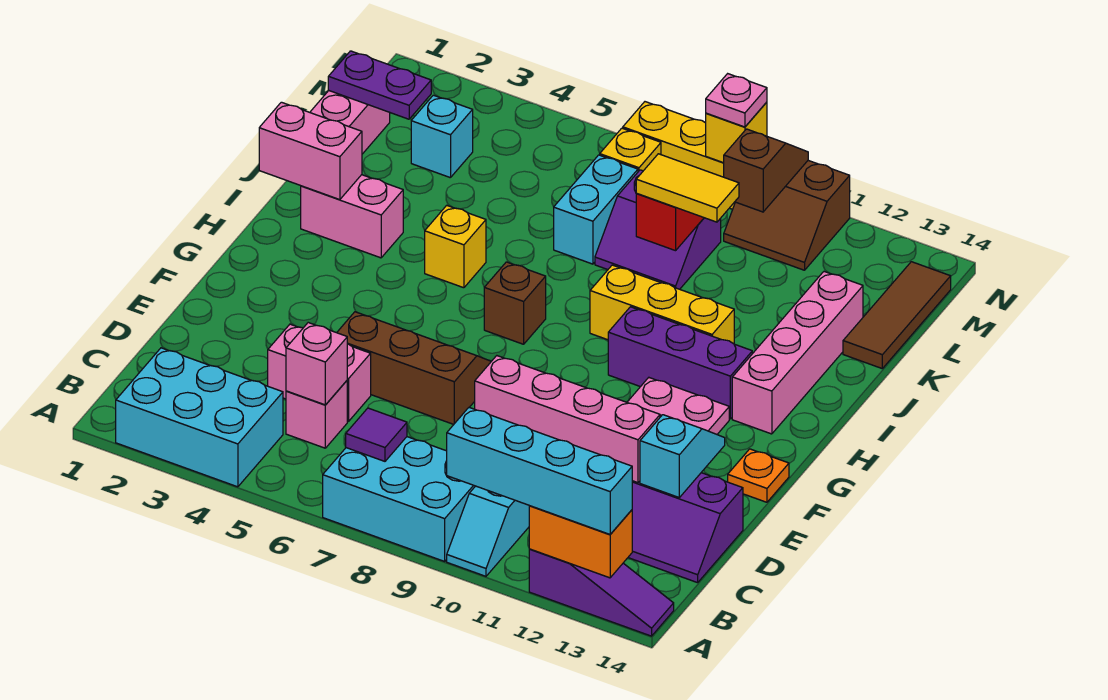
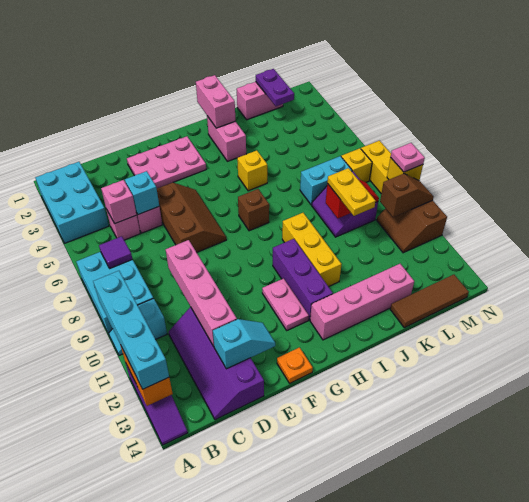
none -> pink plate E2:G3 level 1
yellow tile K9:K10 level 3 -> yellow plate K9:K10 level 3
cyan brick L3 level 1 -> cyan brick D5 level 2

